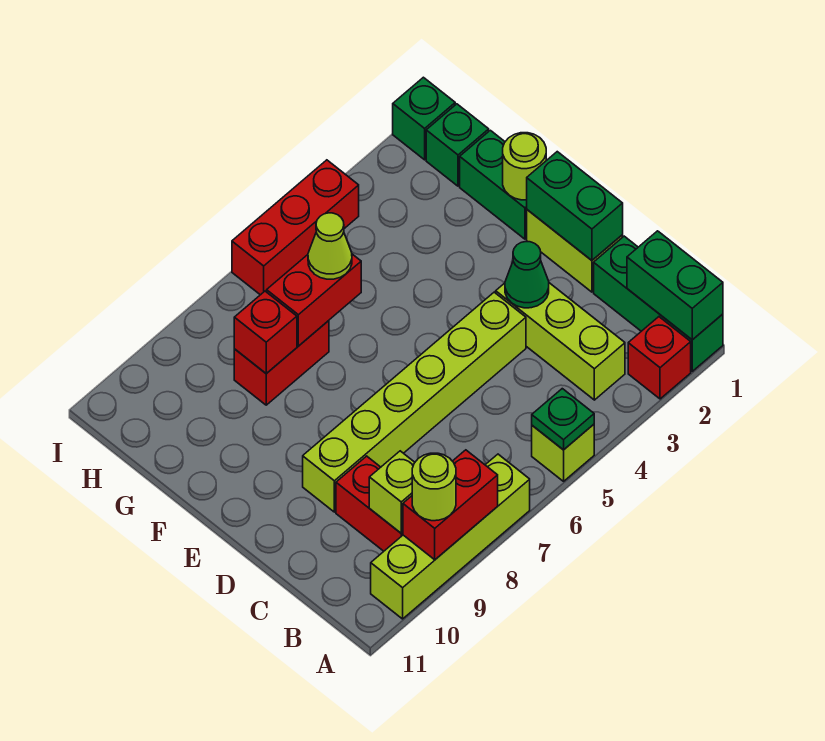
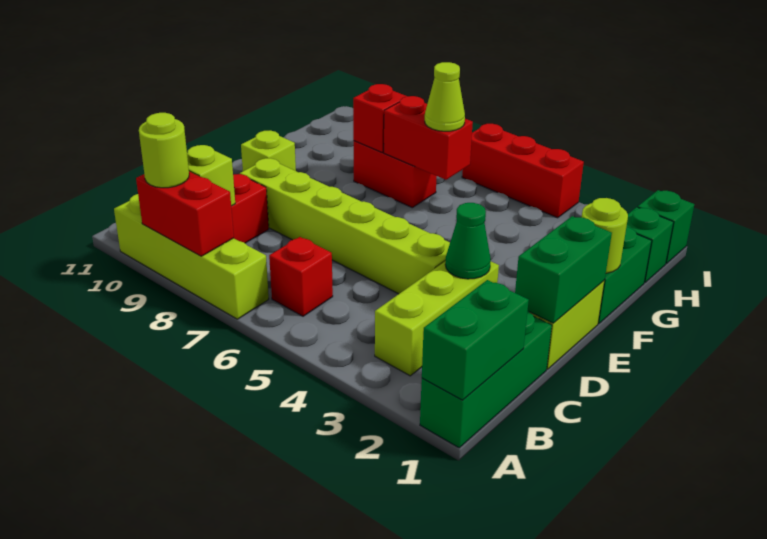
red brick A2 level 1 -> red brick B6 level 1
lime brick A5 level 1 -> lime brick E10 level 1
green plate A5 level 2 -> none

